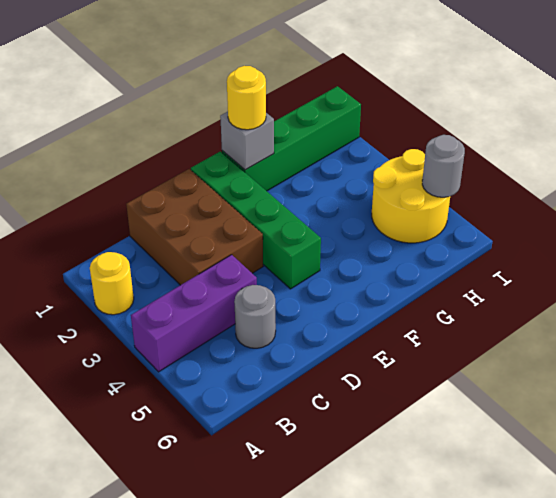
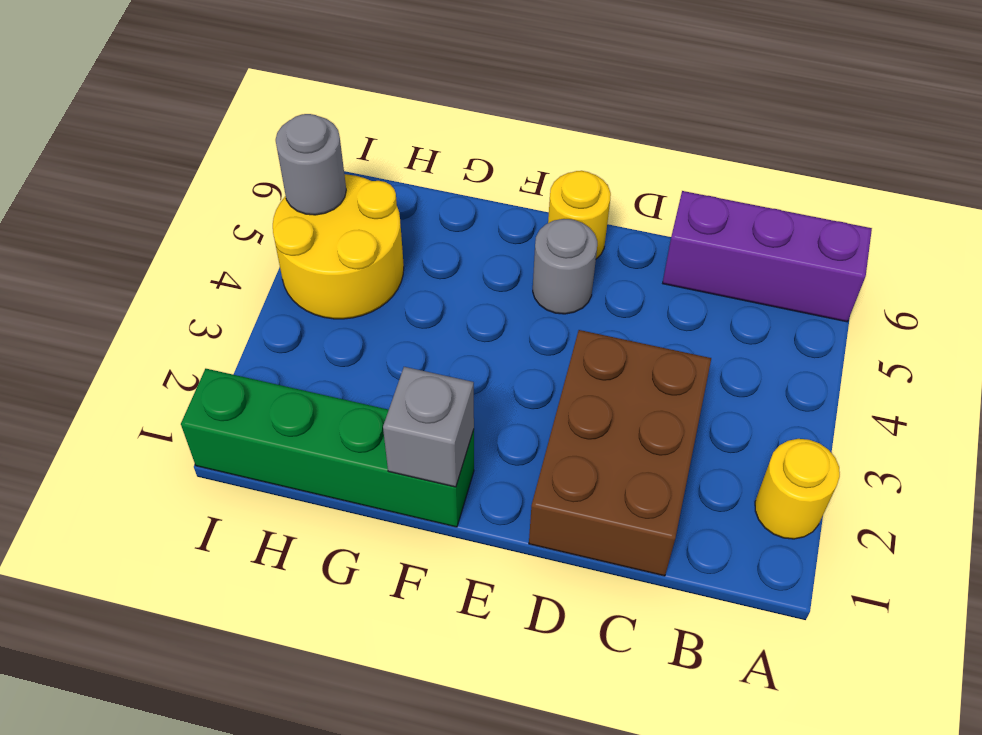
purple brick A4:C4 level 1 -> purple brick A6:C6 level 1
grey round brick C5 level 1 -> grey round brick E5 level 1
green brick E1:E4 level 1 -> none
yellow round brick F1 level 3 -> yellow round brick E6 level 1

